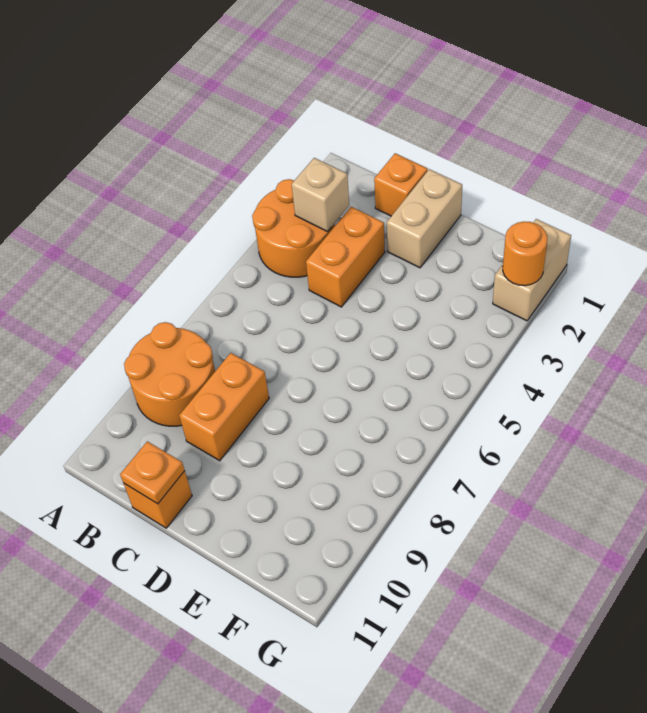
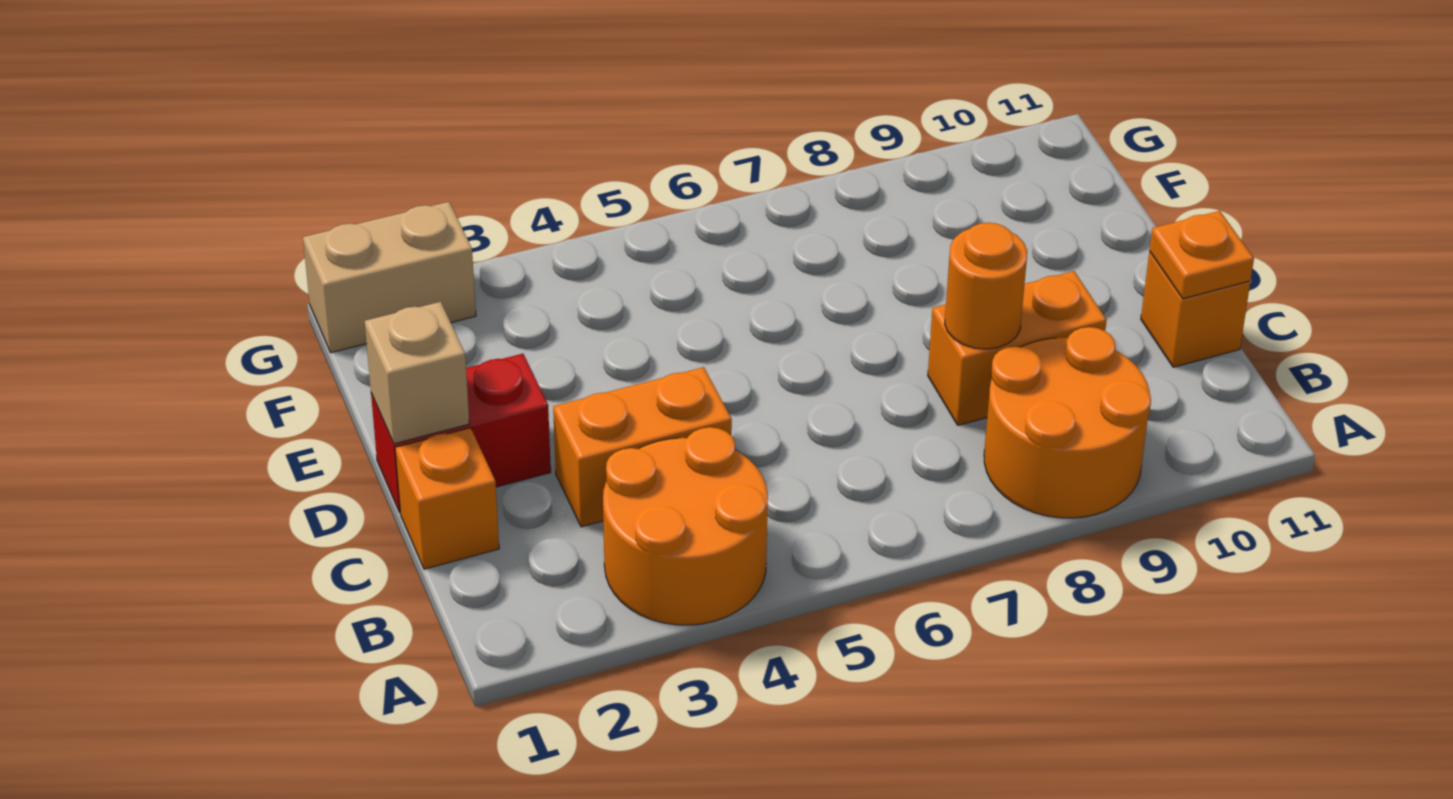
tan brick B3 level 2 -> tan brick D1 level 2
tan brick D1:D2 level 1 -> red brick D1:D2 level 1
orange round brick G2 level 2 -> orange round brick C8 level 2

